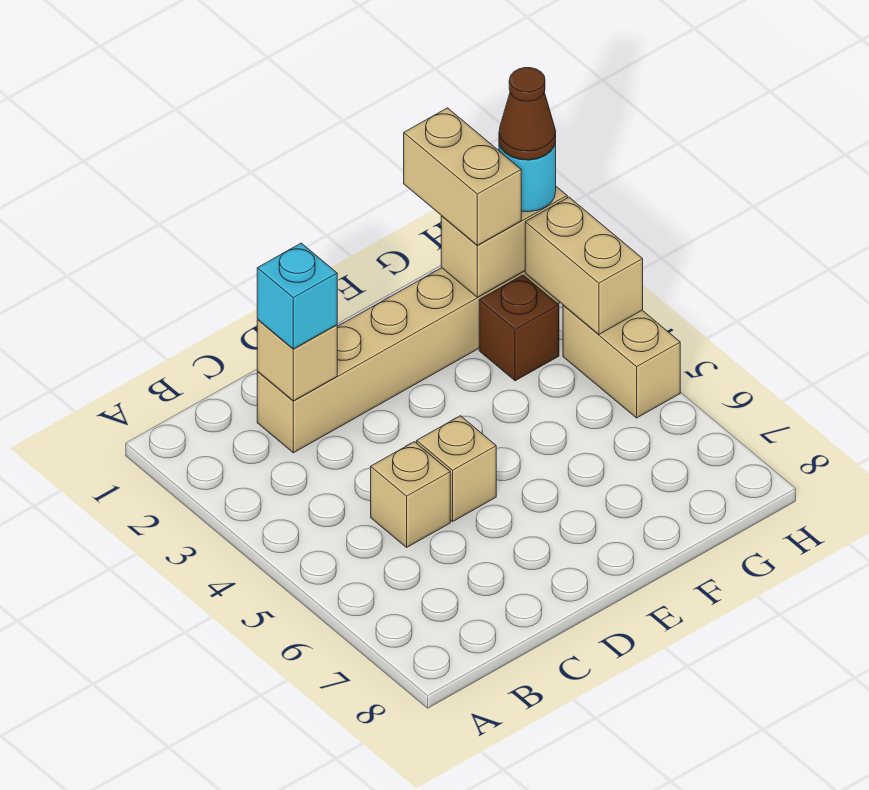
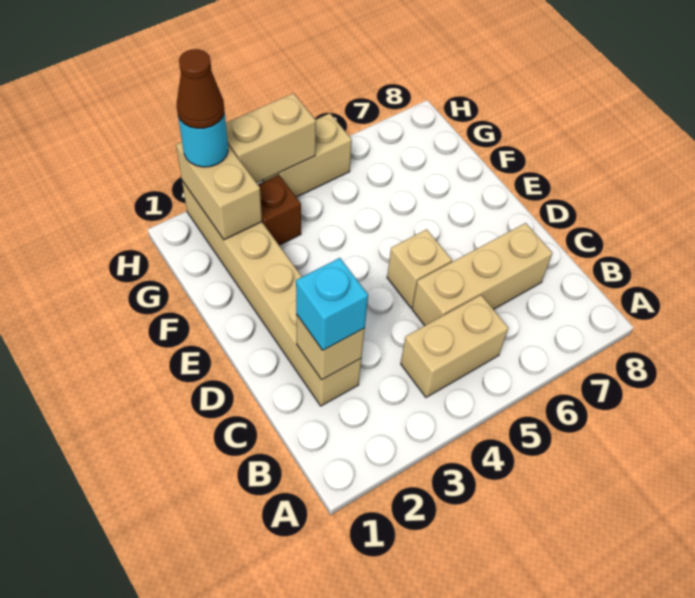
tan brick C5 level 1 -> tan brick C5:C7 level 1
tan brick G1:G2 level 3 -> tan brick B4:B5 level 1

